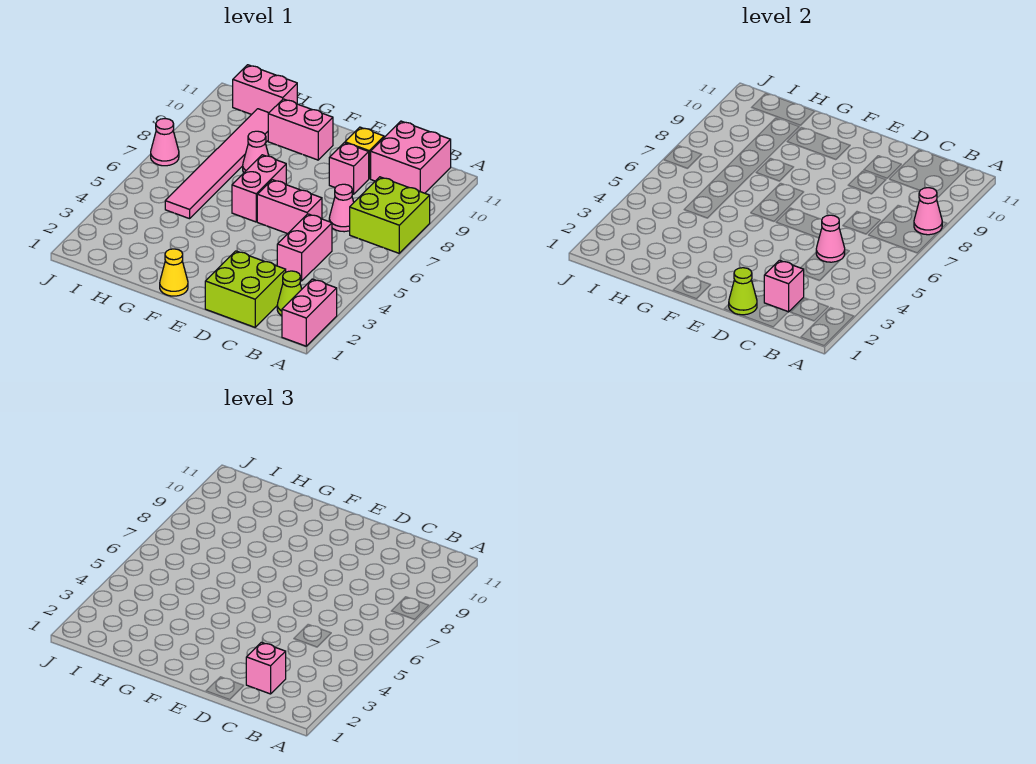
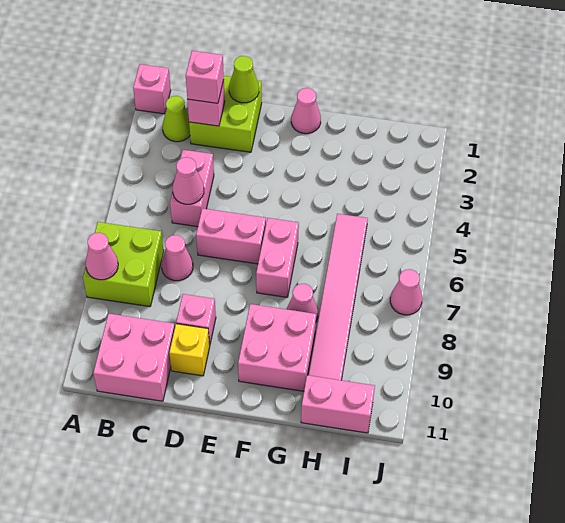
pink brick A1:A2 level 1 -> pink brick A1 level 1
yellow cone F1 level 1 -> pink cone F1 level 1
pink brick F10:G10 level 1 -> pink brick F9:G10 level 1

